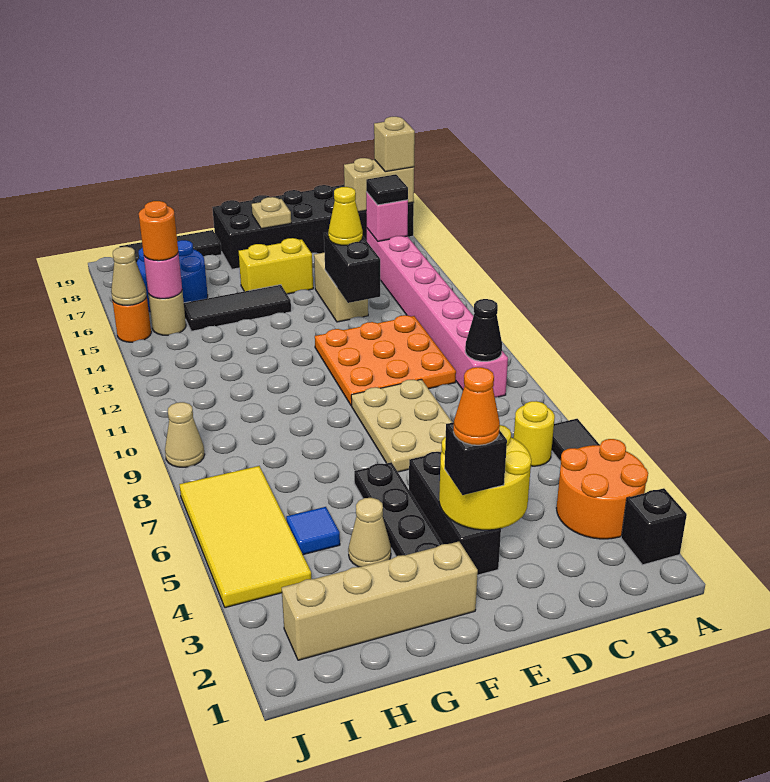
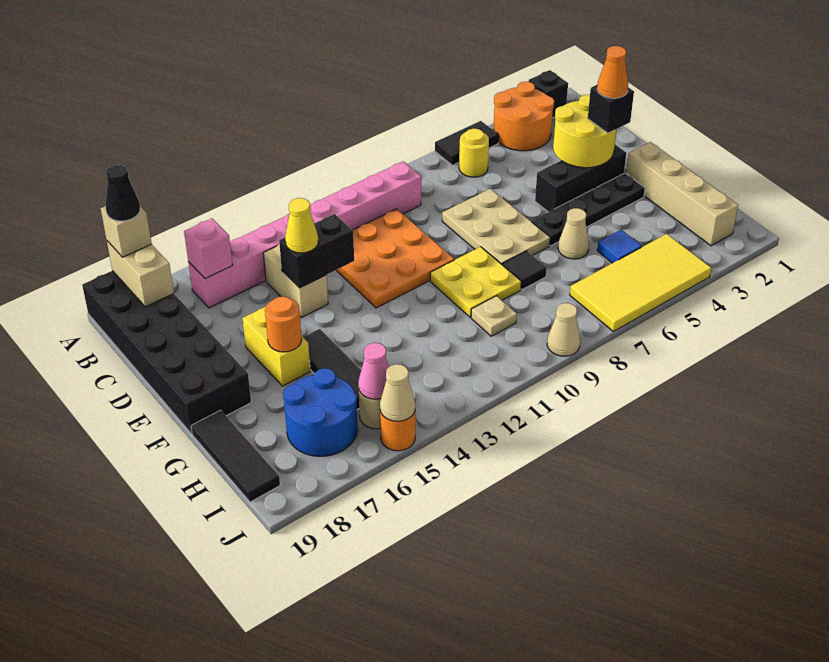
black cone B9 level 2 -> black cone A18 level 4
black tile B16 level 3 -> black tile G8 level 1
tan plate D7:E9 level 1 -> tan plate D7:F8 level 1
tan brick D14:D15 level 1 -> tan brick C14:D14 level 1
tan plate E18 level 2 -> tan plate H10 level 1
none -> yellow plate F9:G10 level 1
tan cone G4 level 1 -> tan cone G6 level 1
pink round brick I15 level 2 -> pink cone I15 level 2
orange round brick I15 level 3 -> orange round brick F16 level 2

